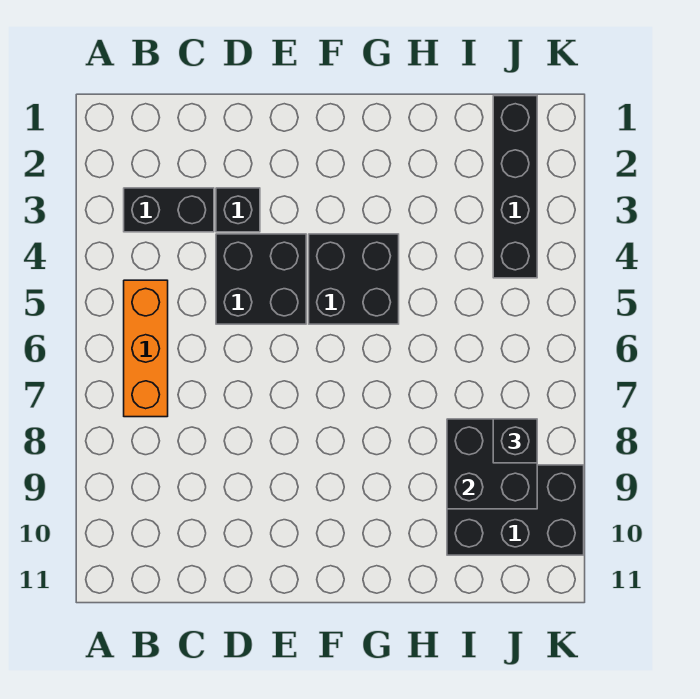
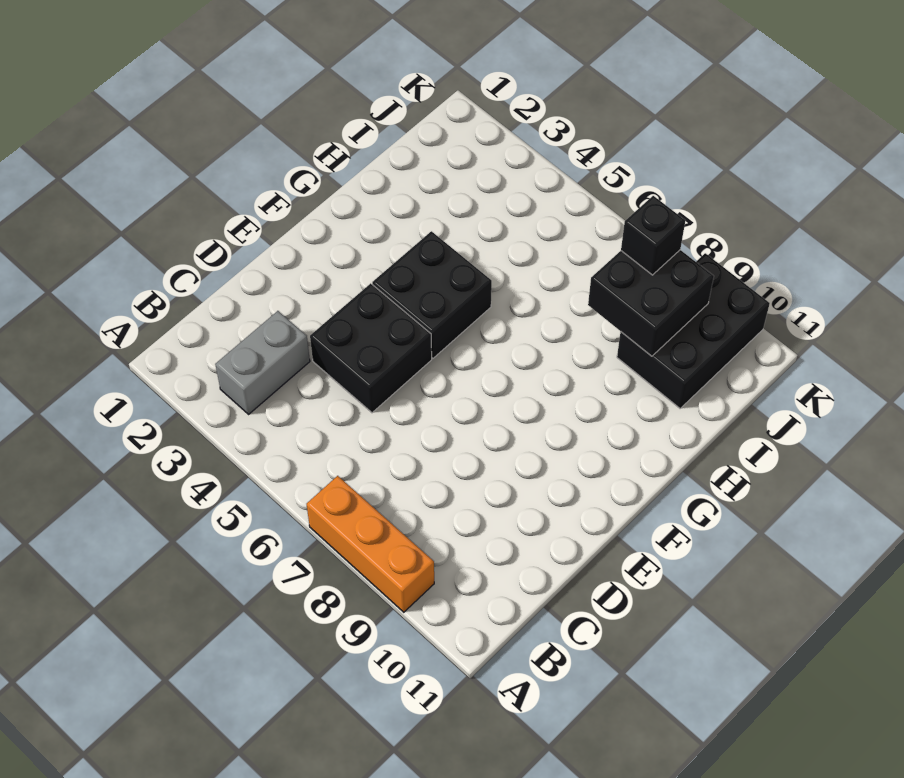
black brick B3:C3 level 1 -> grey brick B3:C3 level 1
orange brick B5:B7 level 1 -> orange brick A7:A9 level 1
black brick D3 level 1 -> none
black brick J1:J4 level 1 -> none

